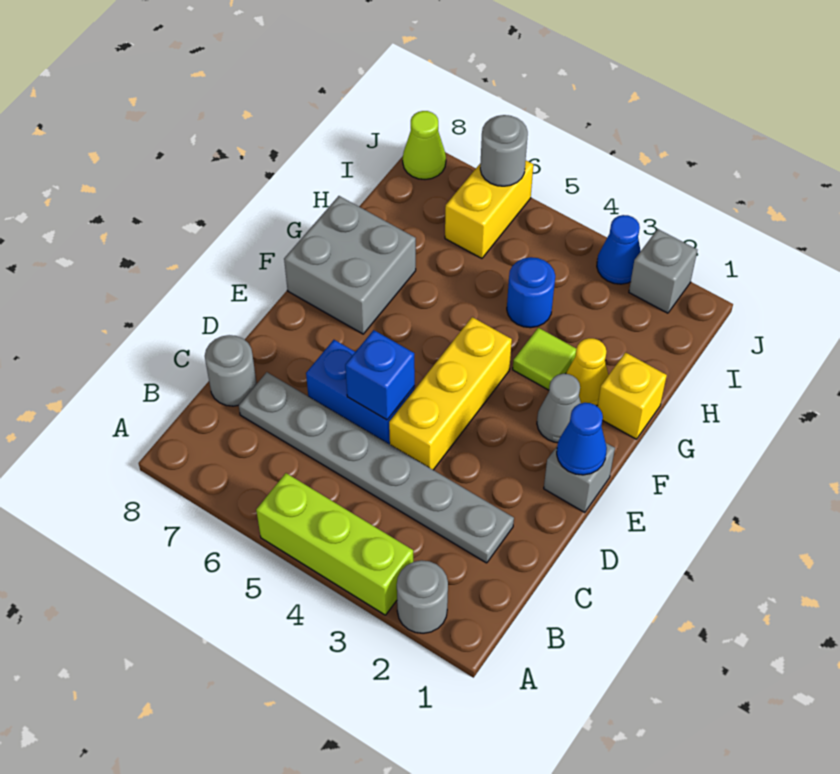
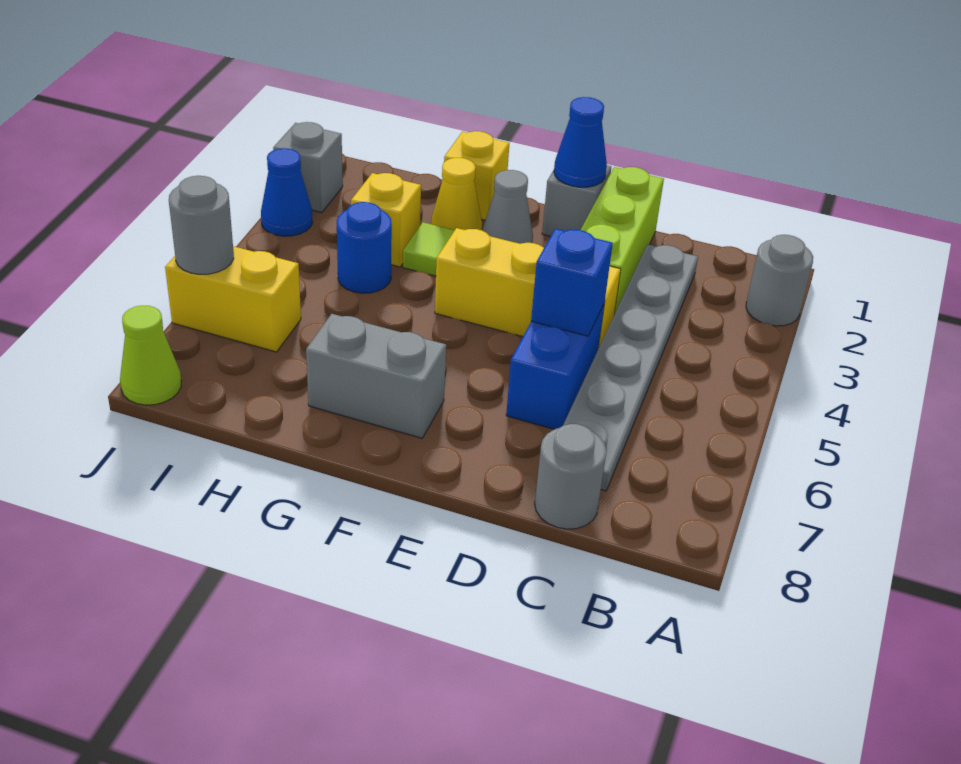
lime brick A3:A5 level 1 -> lime brick D1:D3 level 1
grey brick F7:G8 level 1 -> grey brick F7:G7 level 1
none -> yellow brick H3 level 1

